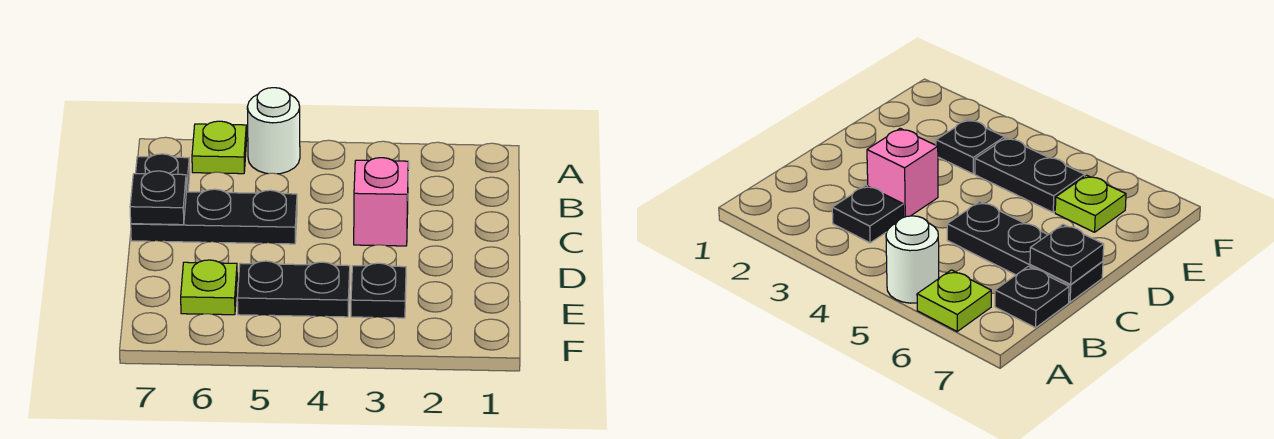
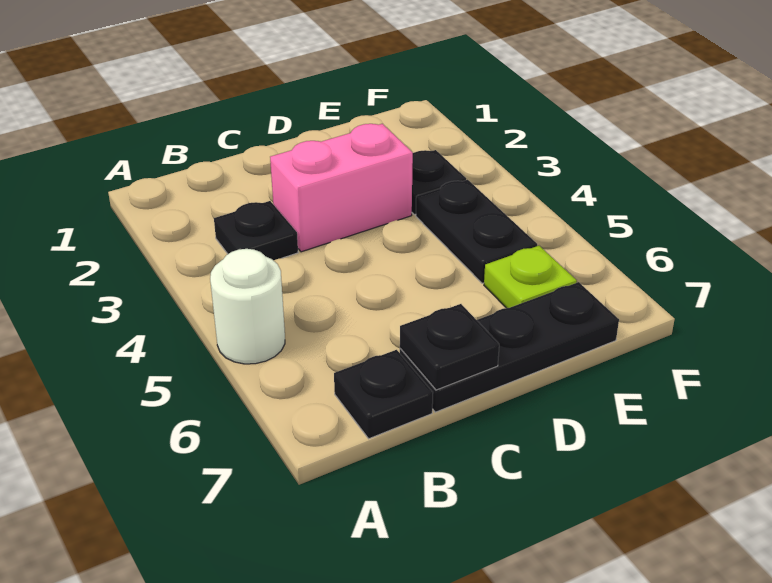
lime plate A6 level 1 -> none
pink brick C3 level 1 -> pink brick C3:D3 level 1
black plate C5:C7 level 1 -> black plate C7:E7 level 1

